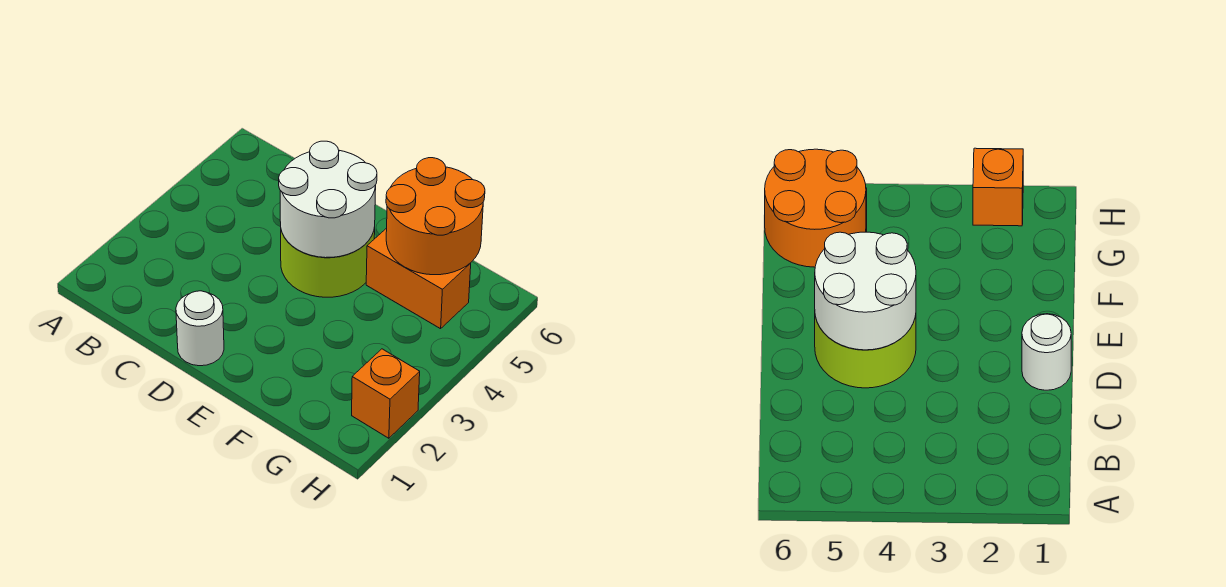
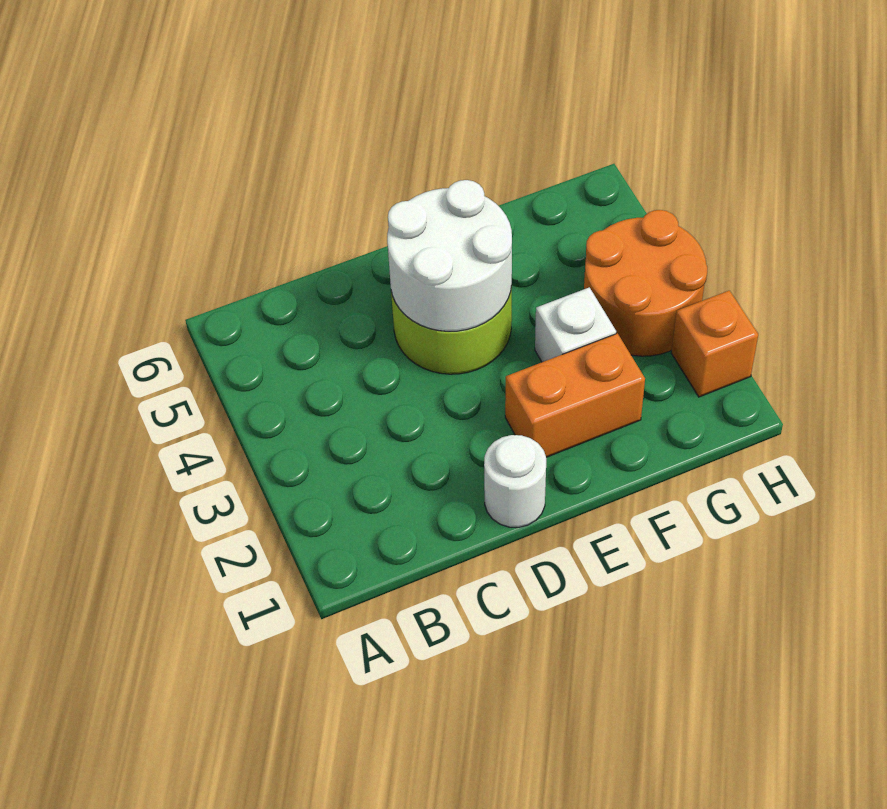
none -> white brick F3 level 1
orange brick F5:G5 level 1 -> orange brick E2:F2 level 1
orange round brick F5:G6 level 2 -> orange round brick G3:H4 level 1

